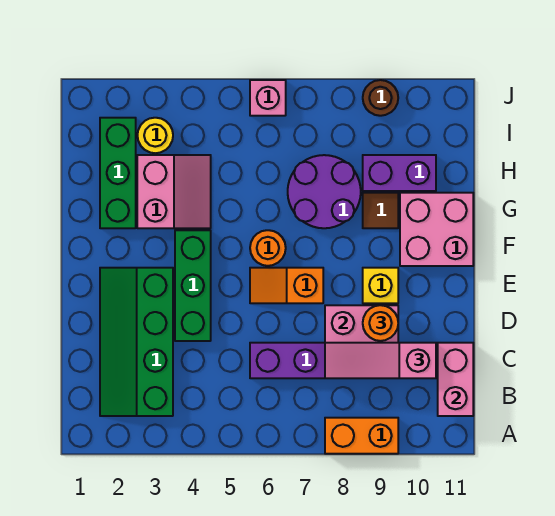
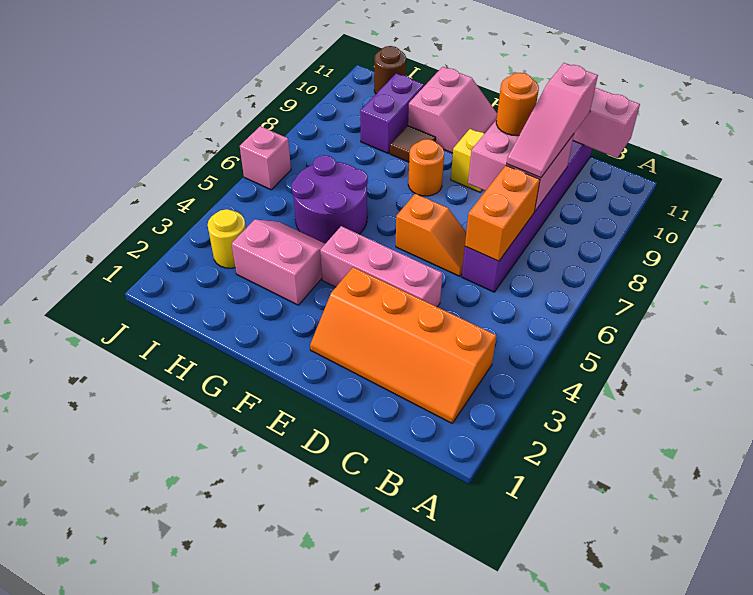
orange brick A8:A9 level 1 -> orange brick C6:C7 level 2
green slope B2:E3 level 1 top 3 -> orange slope B2:E3 level 1 top 3
green brick D4:F4 level 1 -> pink brick D4:F4 level 1
orange slope E6:E7 level 1 top 7 -> orange slope D6:E6 level 1 top E
orange round brick F6 level 1 -> orange round brick F8 level 1
pink brick F10:G11 level 1 -> pink slope F10:G11 level 1 top G
green brick G2:I2 level 1 -> none
purple round brick G7:H8 level 1 -> purple round brick G5:H6 level 1
brown round brick J9 level 1 -> brown round brick I11 level 1

